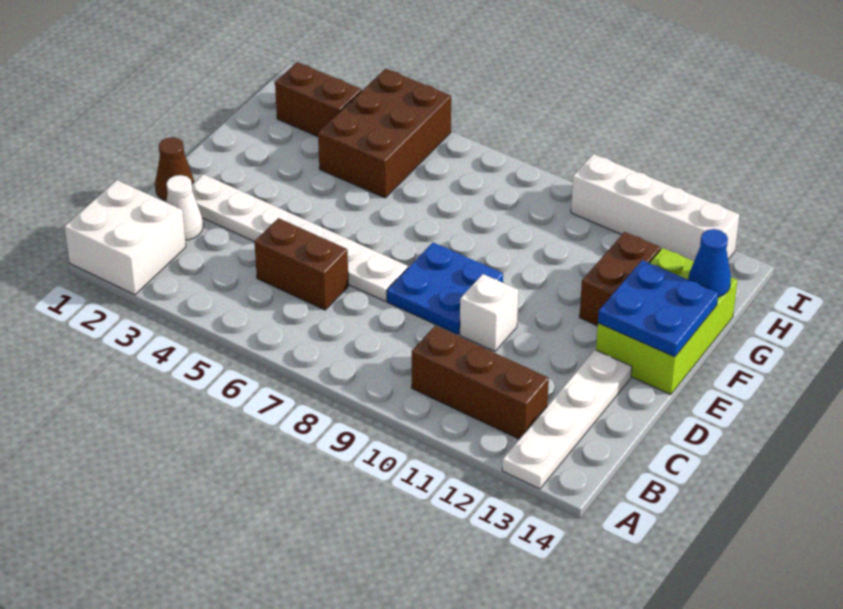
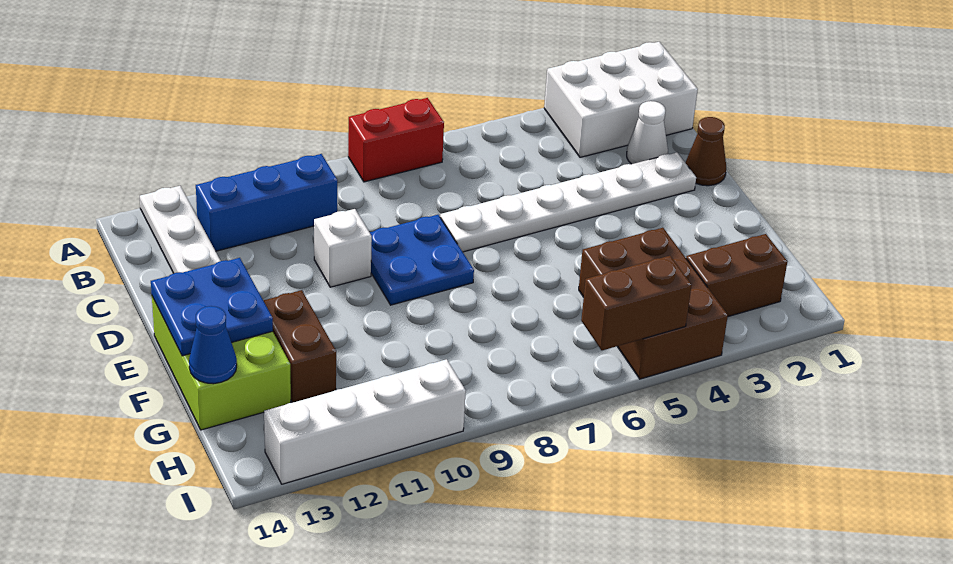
white brick A1:B2 level 1 -> white brick A1:B3 level 1
none -> red brick A7:A8 level 1
brown brick B10:B12 level 1 -> blue brick B10:B12 level 1
brown brick C5:C6 level 1 -> brown brick I5:I6 level 2

